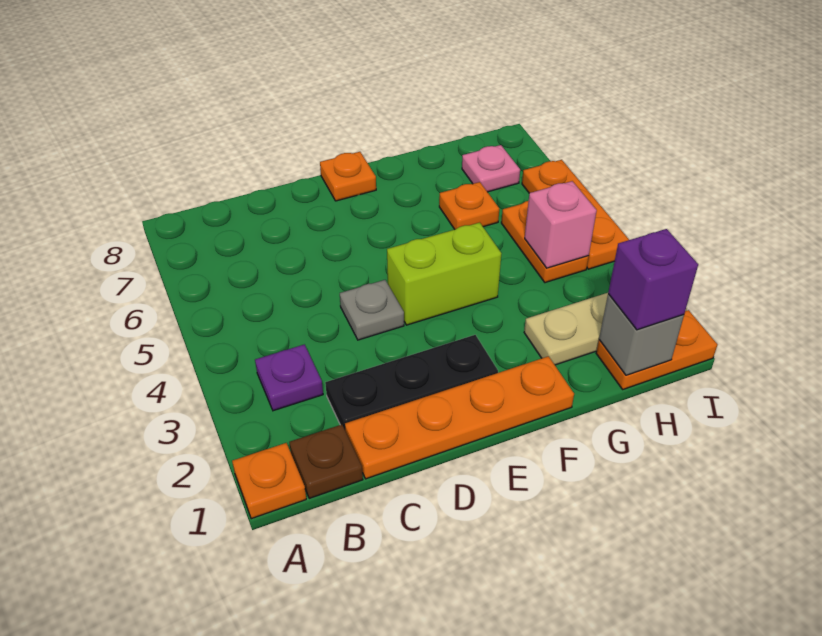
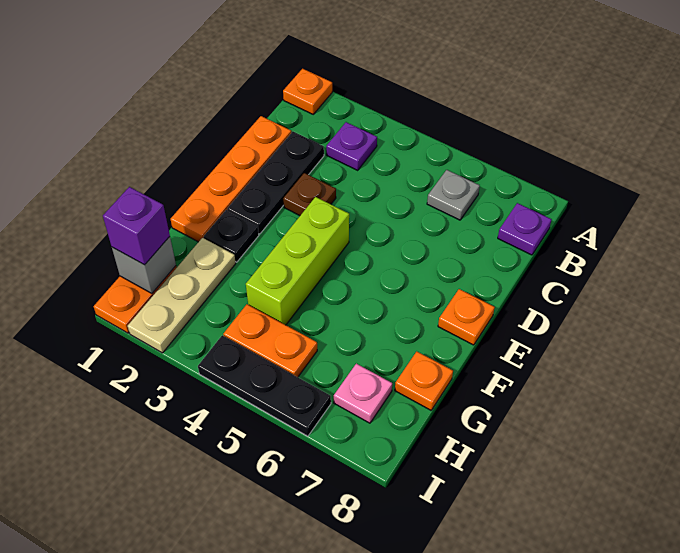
brown plate B1 level 1 -> brown plate D3 level 1
none -> purple plate B8 level 1
grey plate D4 level 1 -> grey plate B6 level 1
lime brick E4:F4 level 1 -> lime brick E4:G4 level 1
none -> black plate F2 level 1
orange plate G6 level 1 -> orange plate G8 level 1
pink brick H4 level 2 -> none
orange plate I4:I6 level 1 -> black plate I4:I6 level 1

